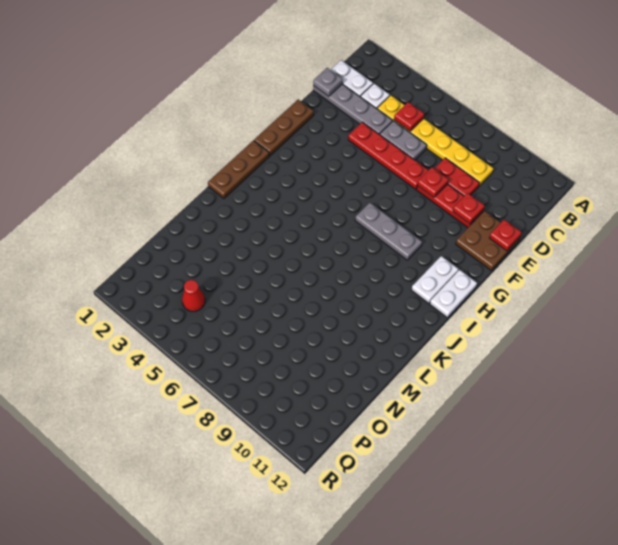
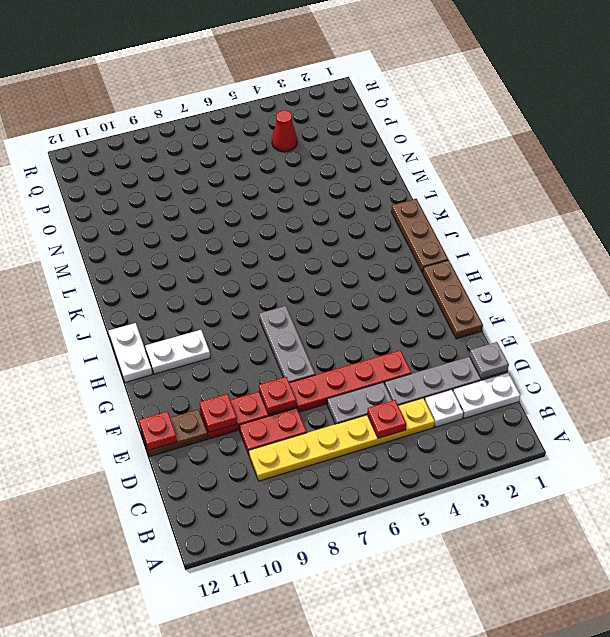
brown plate E11:F12 level 1 -> brown plate E11:E12 level 1
grey plate H7:H9 level 1 -> grey plate F7:H7 level 1
white plate H11:I11 level 1 -> white plate H10:H11 level 1

